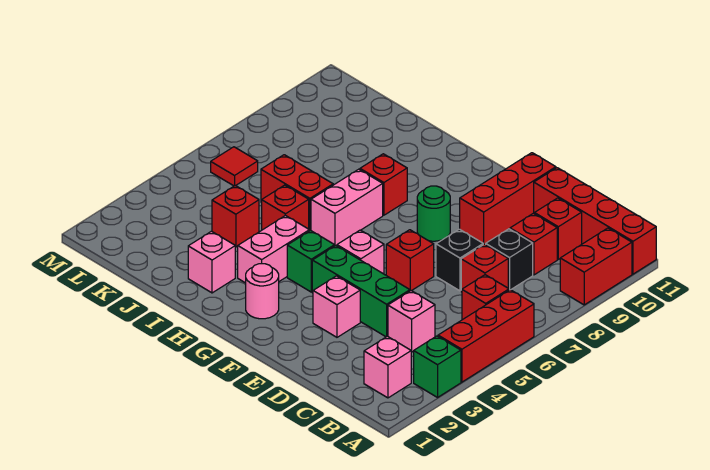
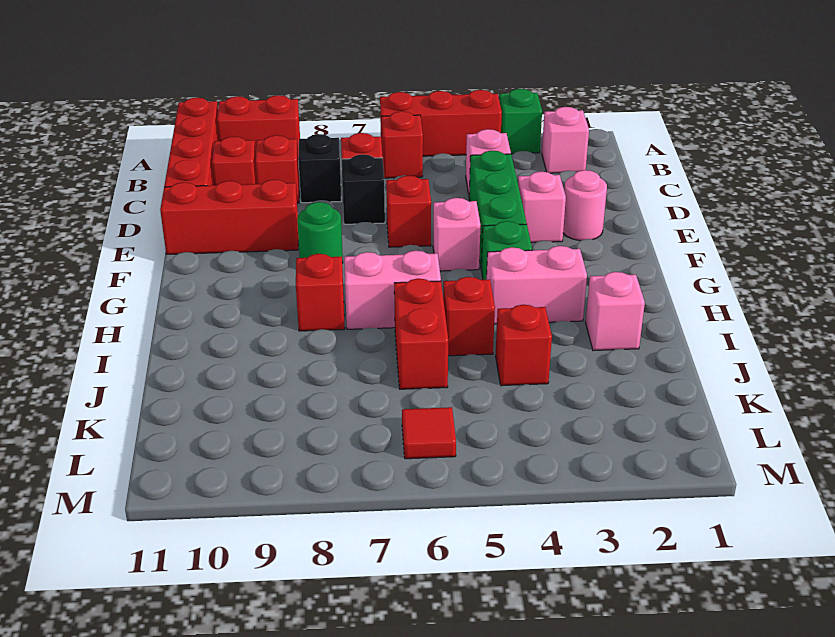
pink round brick G2 level 1 -> pink round brick E2 level 1

